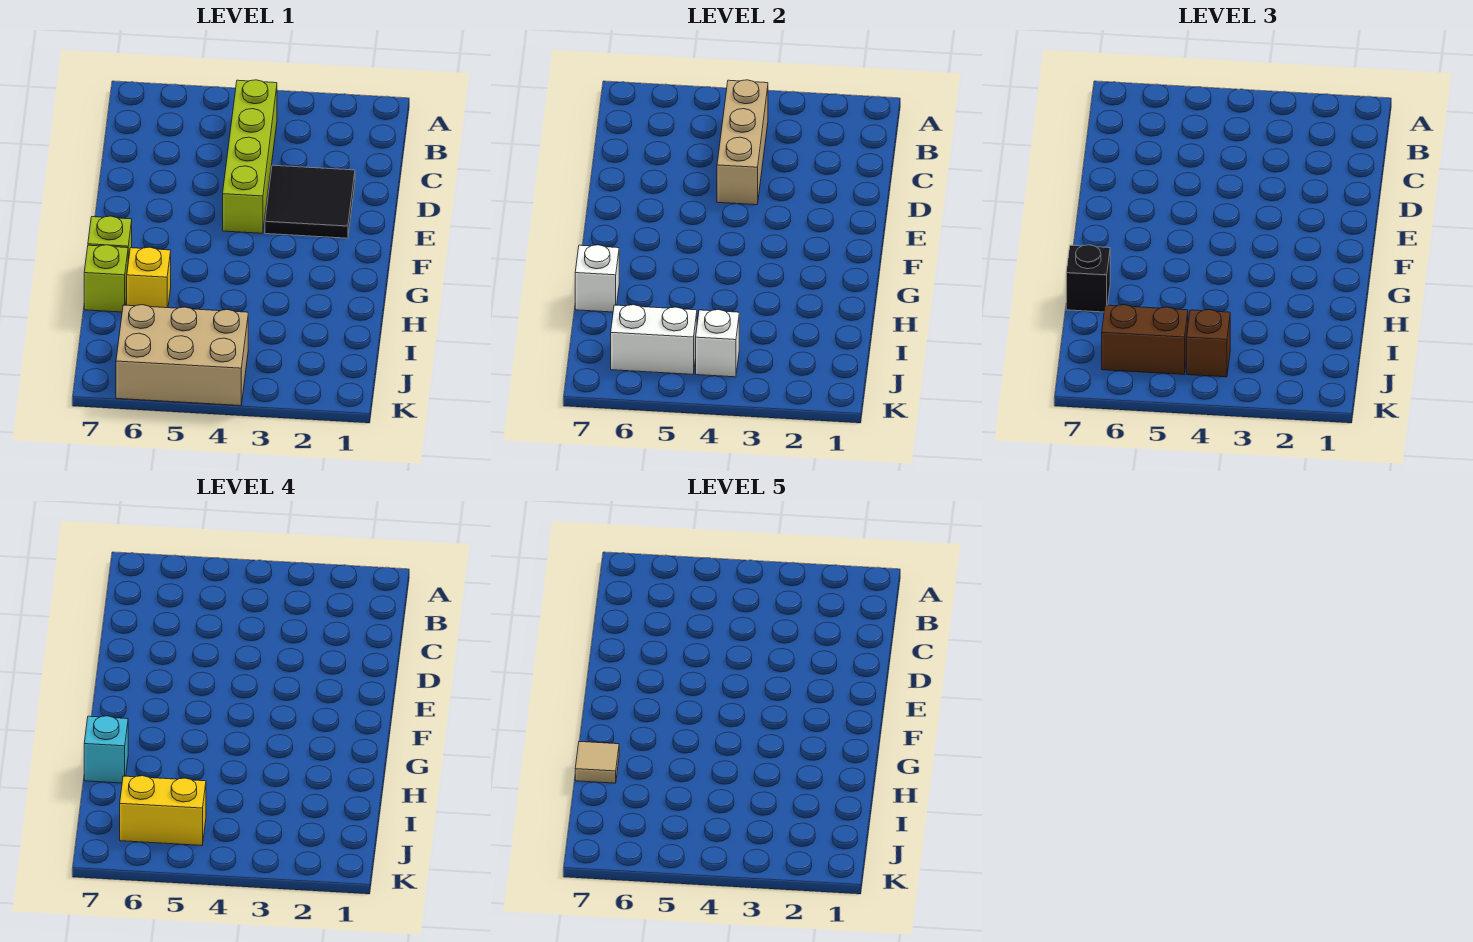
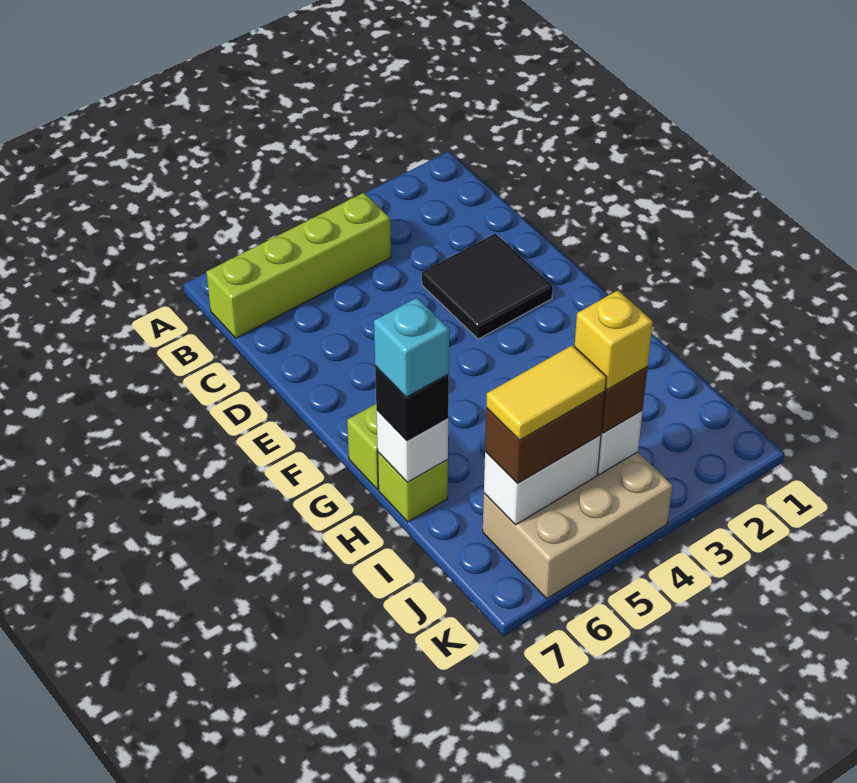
lime brick B4:E4 level 1 -> lime brick B4:B7 level 1
tan brick B4:D4 level 2 -> none
yellow brick H6 level 1 -> yellow brick J4 level 4
tan tile H7 level 5 -> none
yellow brick J5:J6 level 4 -> yellow tile J5:J6 level 4

